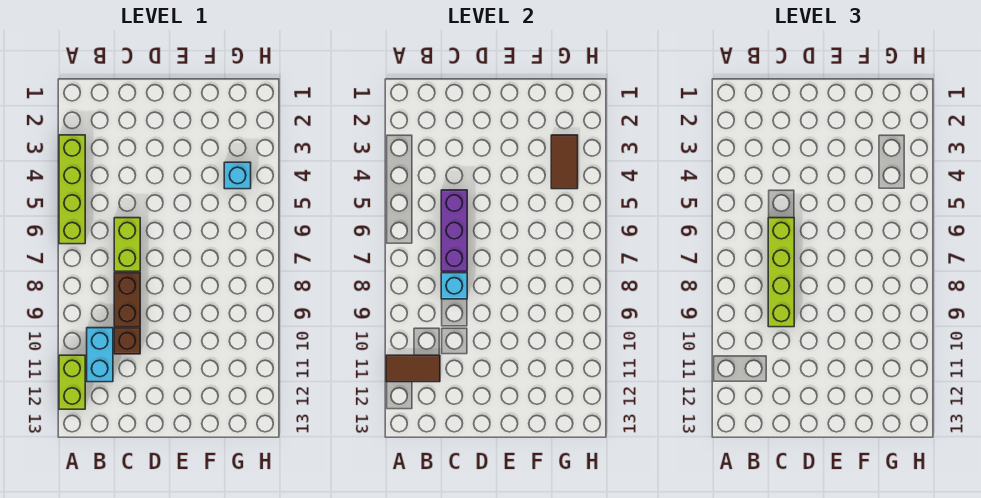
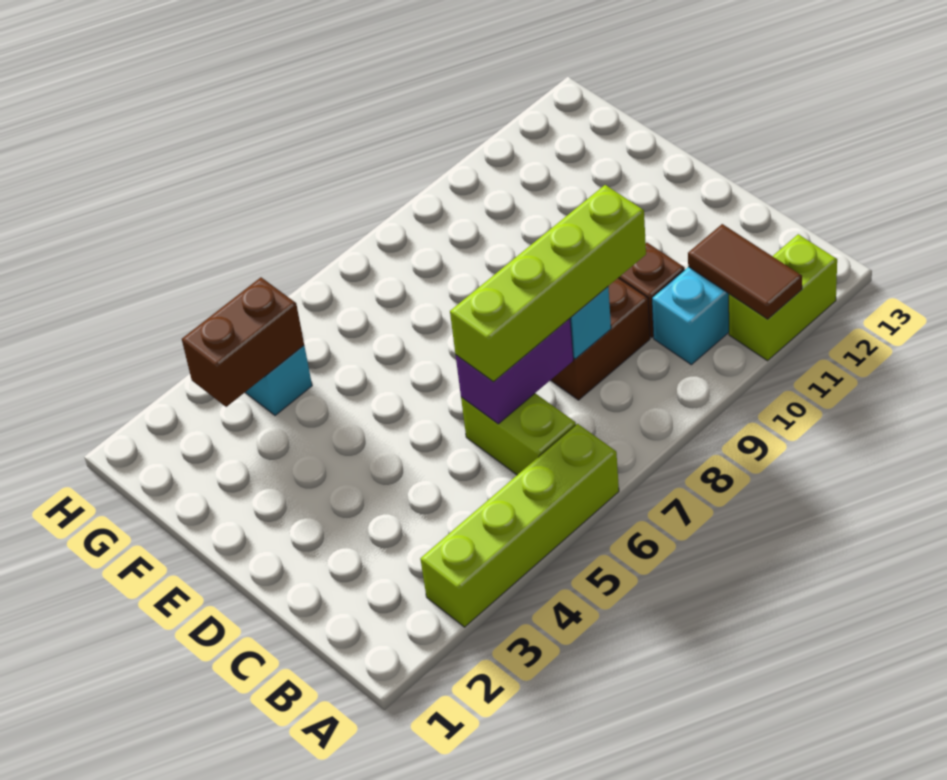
purple brick C5:C7 level 2 -> purple brick C6:C7 level 2
lime brick C6:C7 level 1 -> lime brick B6:C6 level 1
brown tile G3:G4 level 2 -> brown brick G3:G4 level 2

